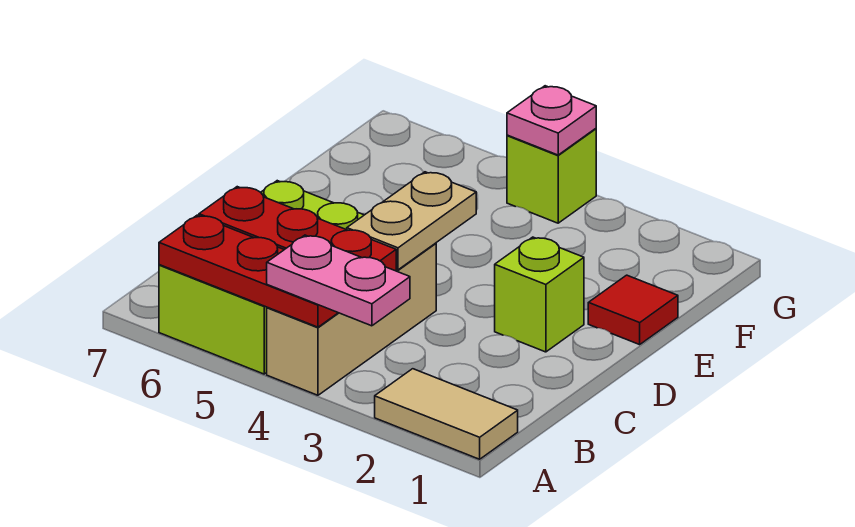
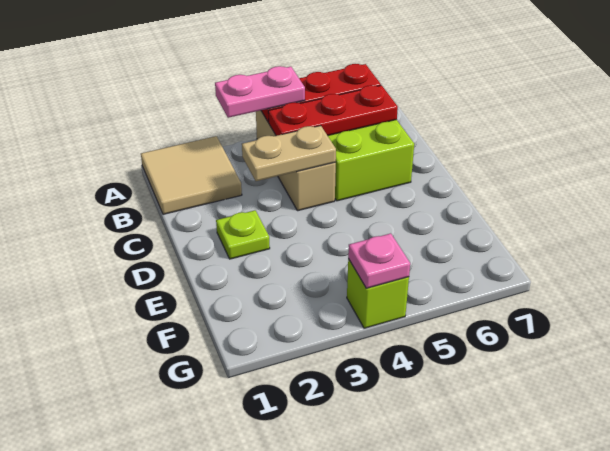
tan tile A1:A2 level 1 -> tan tile A1:B2 level 1
tan plate C4:D4 level 2 -> tan plate C3:C4 level 2
lime brick D2 level 1 -> lime plate D2 level 1
red tile E1 level 1 -> none

